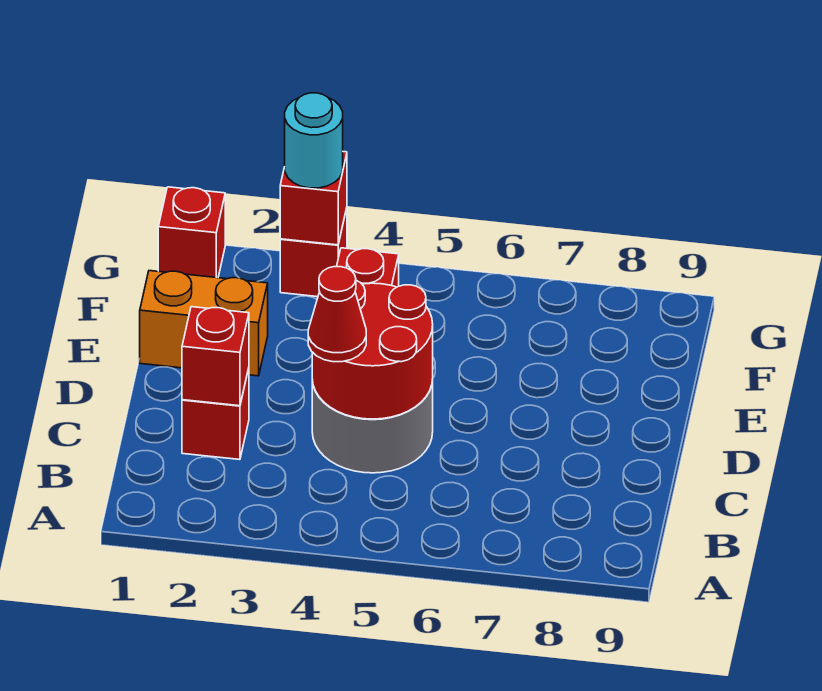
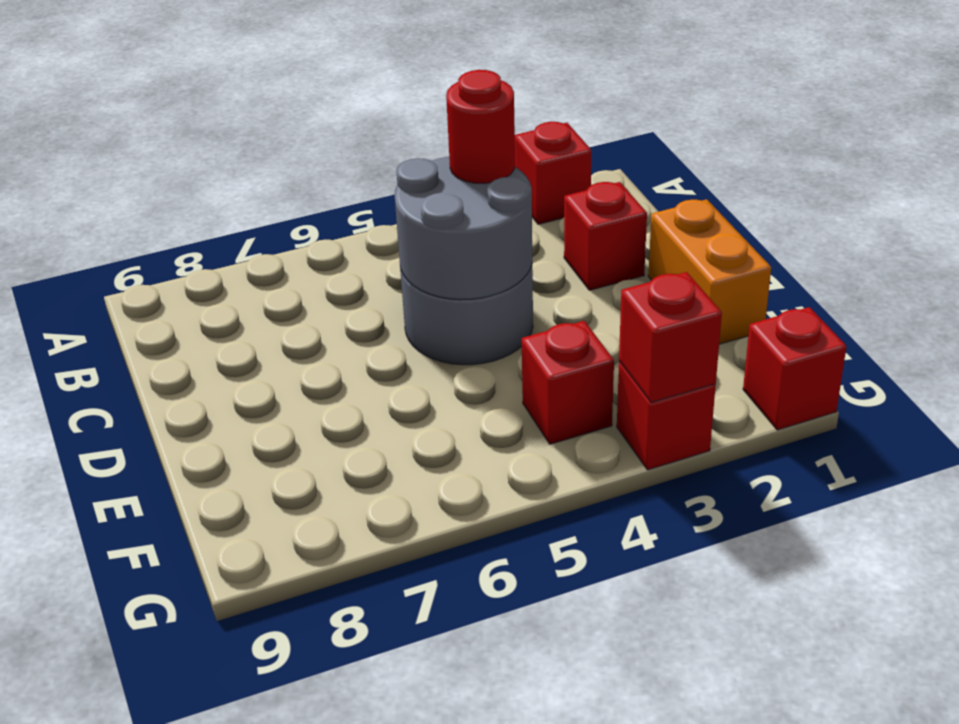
red brick C2 level 2 -> red brick A2 level 1
red round brick C4:D5 level 2 -> grey round brick C4:D5 level 2
red cone C4 level 3 -> red round brick C4 level 3
orange brick E1:E2 level 1 -> orange brick D1:E1 level 1
cyan round brick G3 level 3 -> none

